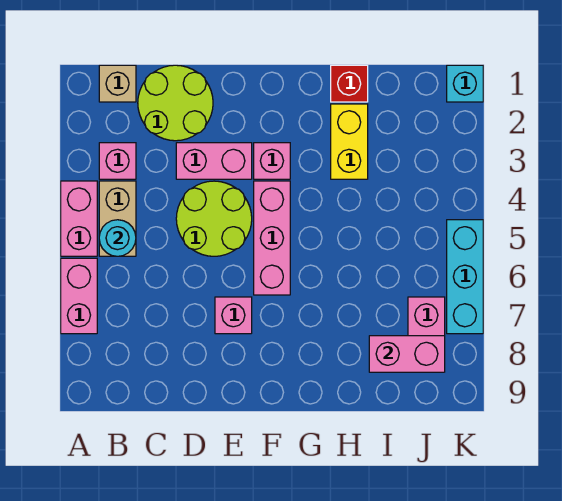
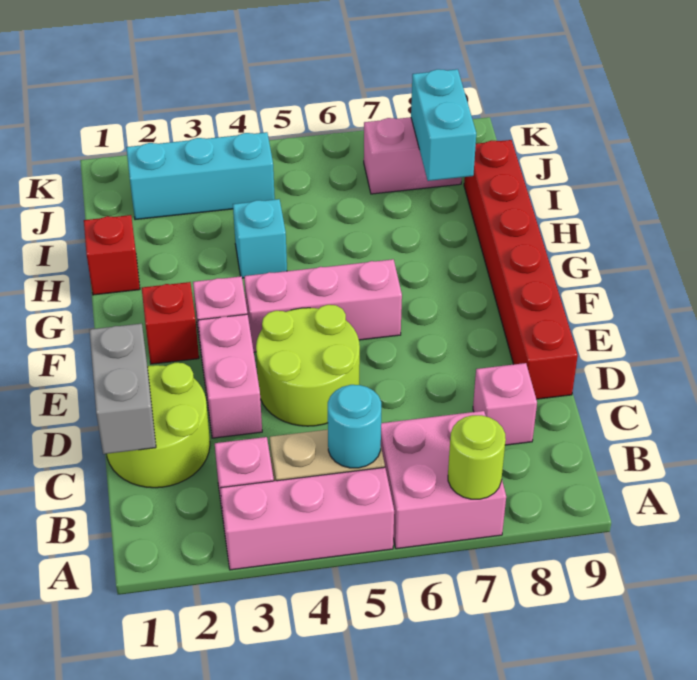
pink brick A4:A5 level 1 -> pink brick A3:A5 level 1
pink brick A6:A7 level 1 -> pink brick A6:B7 level 1
none -> lime round brick A7 level 2
tan brick B1 level 1 -> none
none -> grey brick C1:D1 level 2
none -> red brick D9:I9 level 1
pink brick E7 level 1 -> pink brick C8 level 1
none -> red brick F2 level 1
yellow brick H2:H3 level 1 -> none
pink brick I8:J8 level 2 -> cyan brick I8:J8 level 2
cyan brick K1 level 1 -> cyan brick H4 level 1
cyan brick K5:K7 level 1 -> cyan brick J2:J4 level 1

